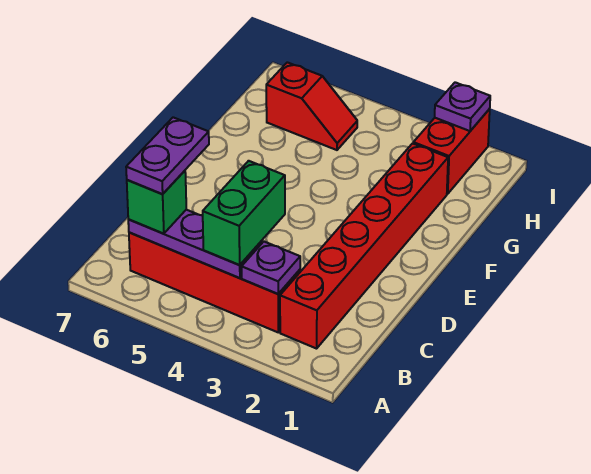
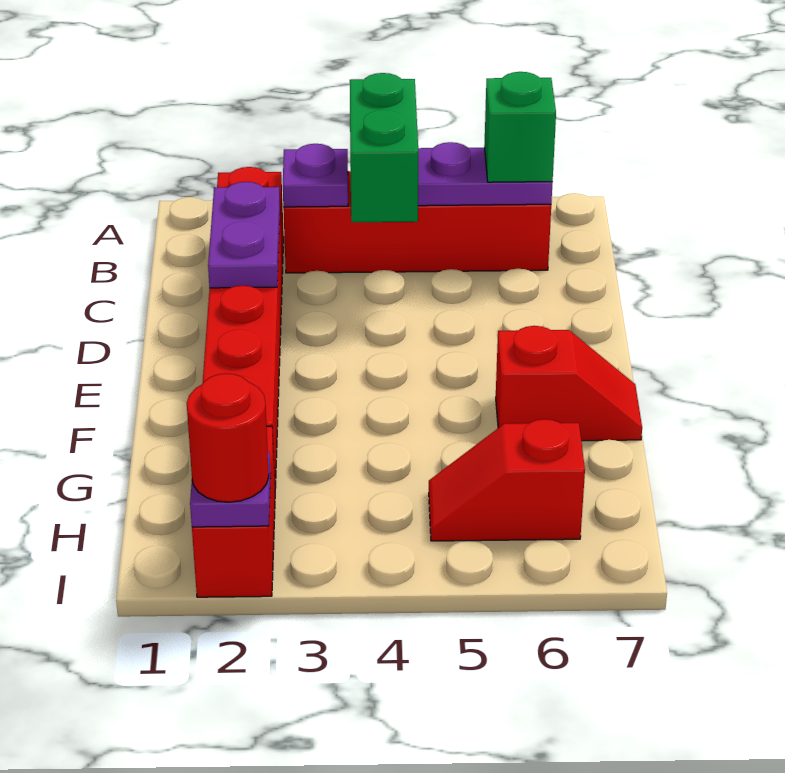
purple plate B6:C6 level 4 -> purple plate C2:D2 level 2
none -> red slope F6:F7 level 1 top 6
none -> red round brick I2 level 3

